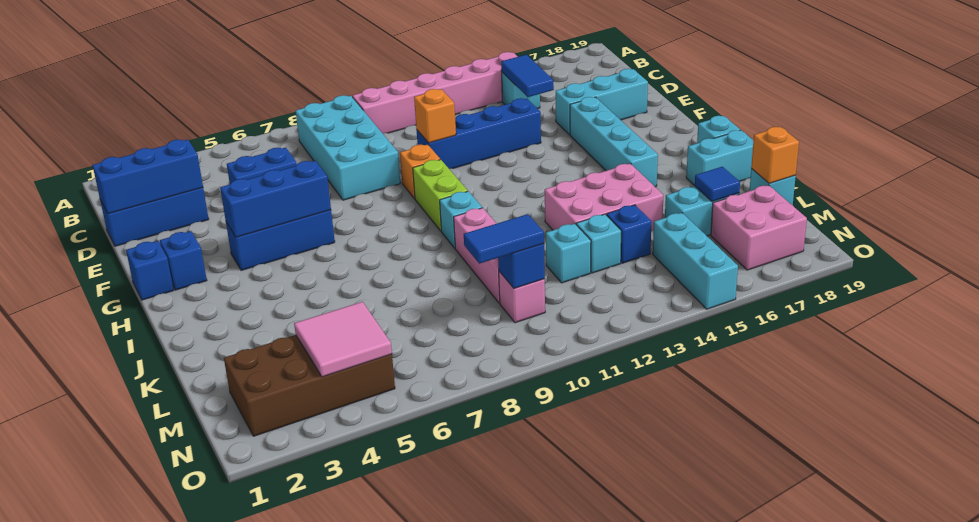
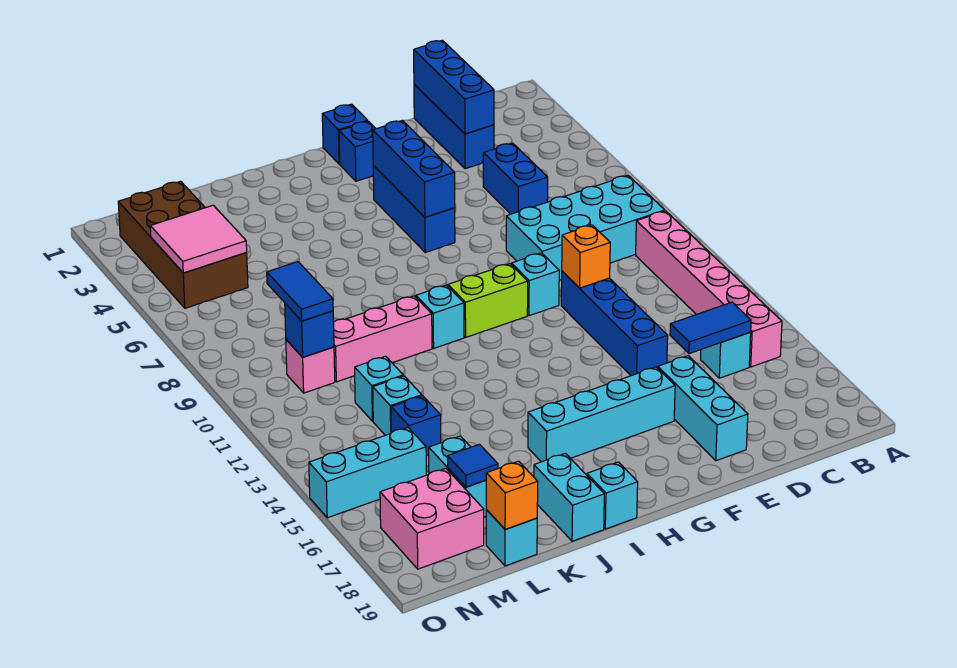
orange brick F10 level 1 -> cyan brick F10 level 1
pink brick J13:K15 level 1 -> none

